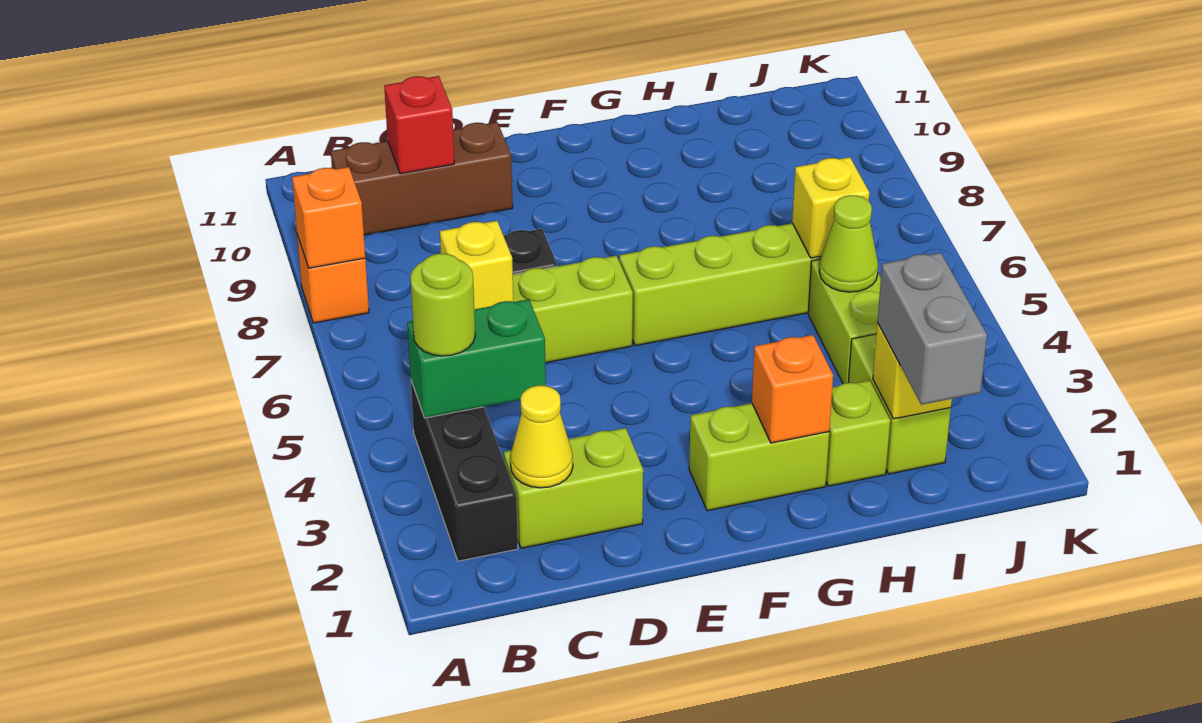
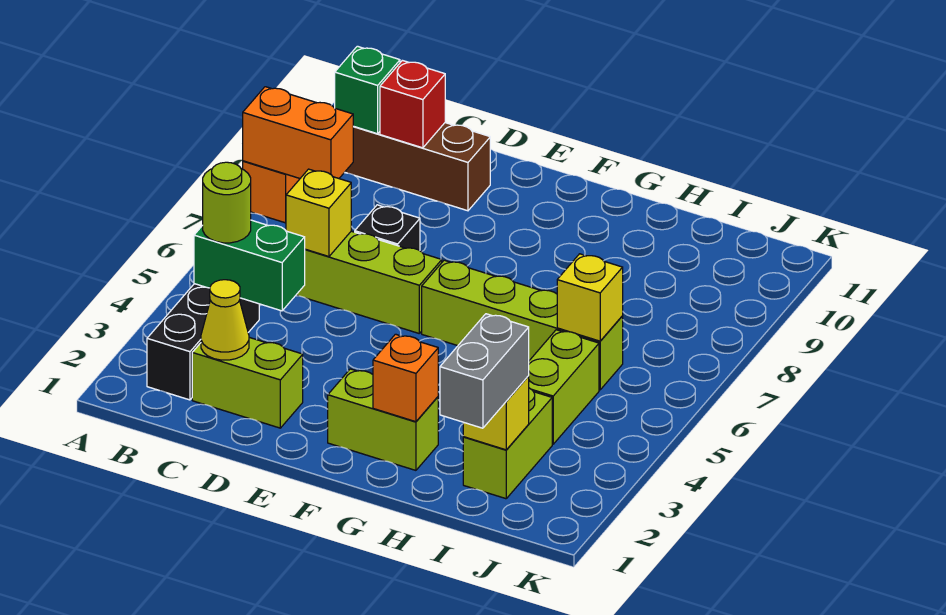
orange brick A8 level 2 -> orange brick A8:B8 level 2
none -> green brick B10 level 2
lime brick H2 level 1 -> none
lime cone I5 level 2 -> none

